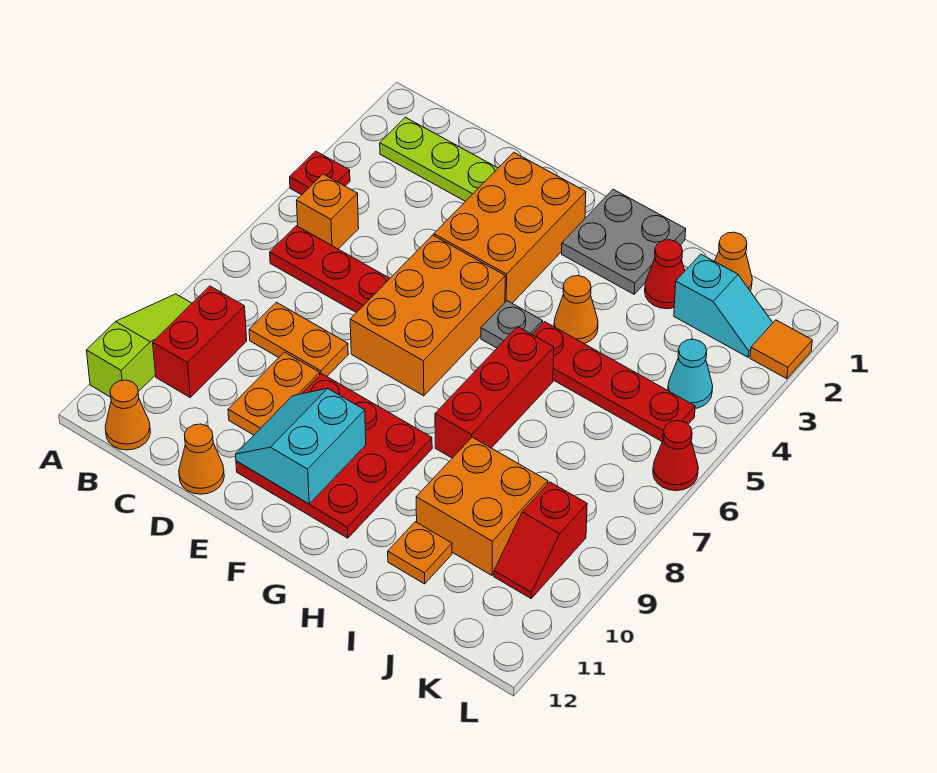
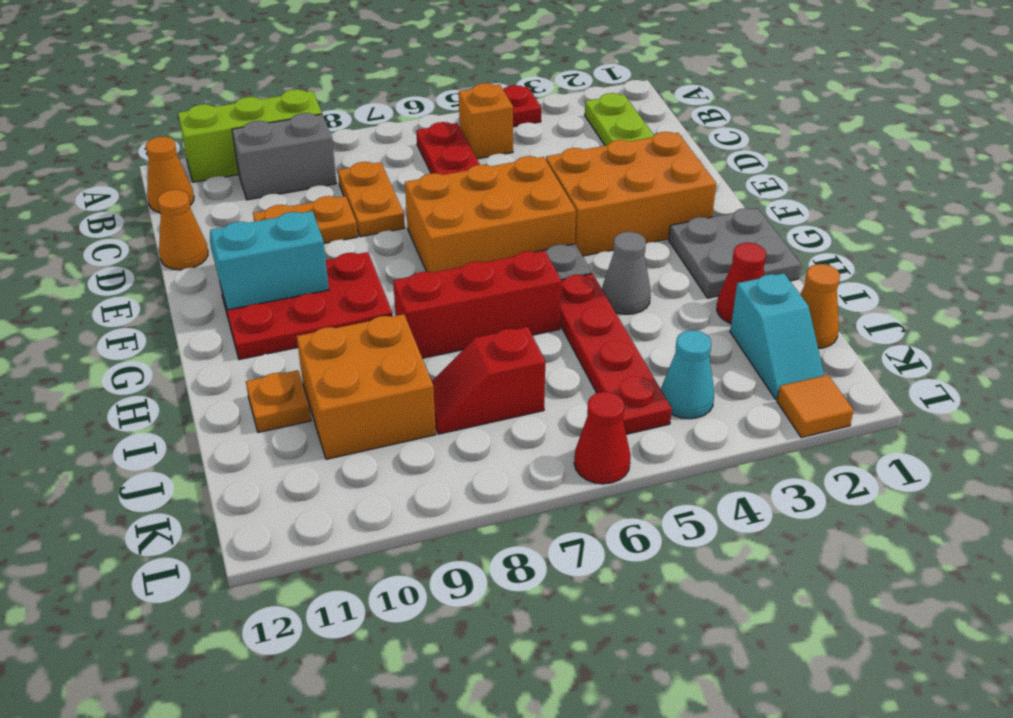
lime slope A9:A11 level 1 top 11 -> lime brick A9:A11 level 1
red brick B9:B10 level 1 -> grey brick B9:B10 level 1
red plate E9:G11 level 1 -> red plate F9:G11 level 1
orange cone H4 level 1 -> grey cone H4 level 1
red slope K9:K10 level 1 top 9 -> red slope J7:J8 level 1 top 7

